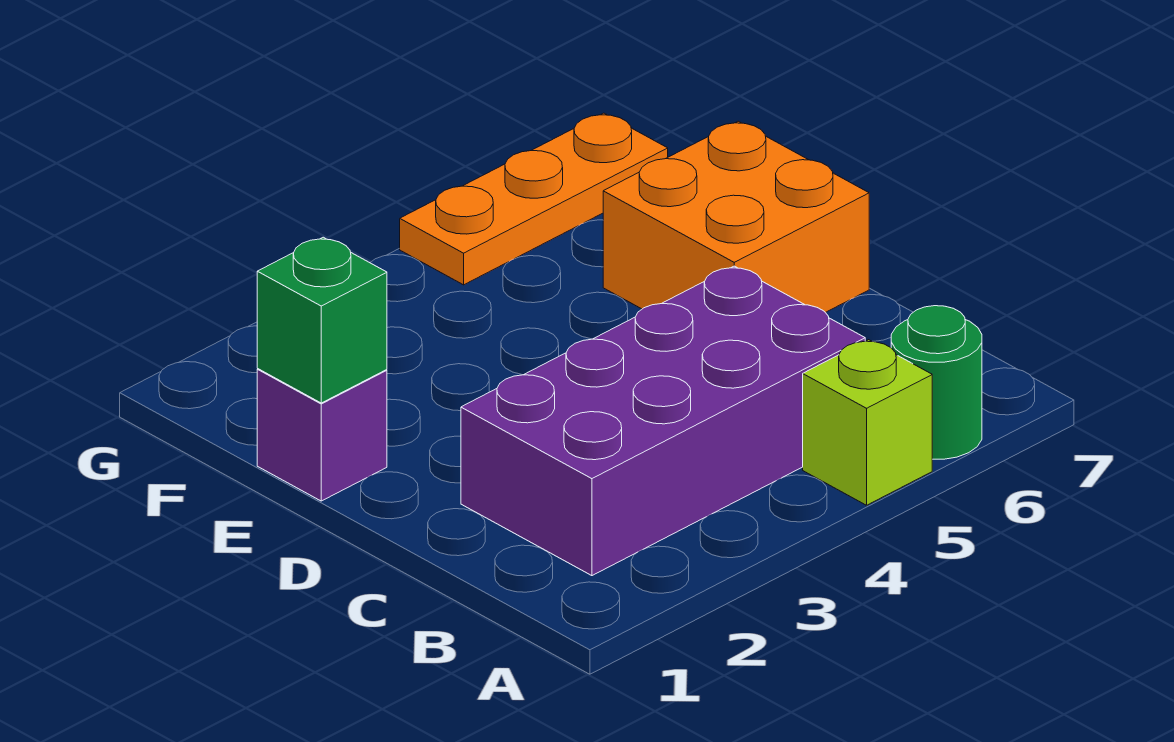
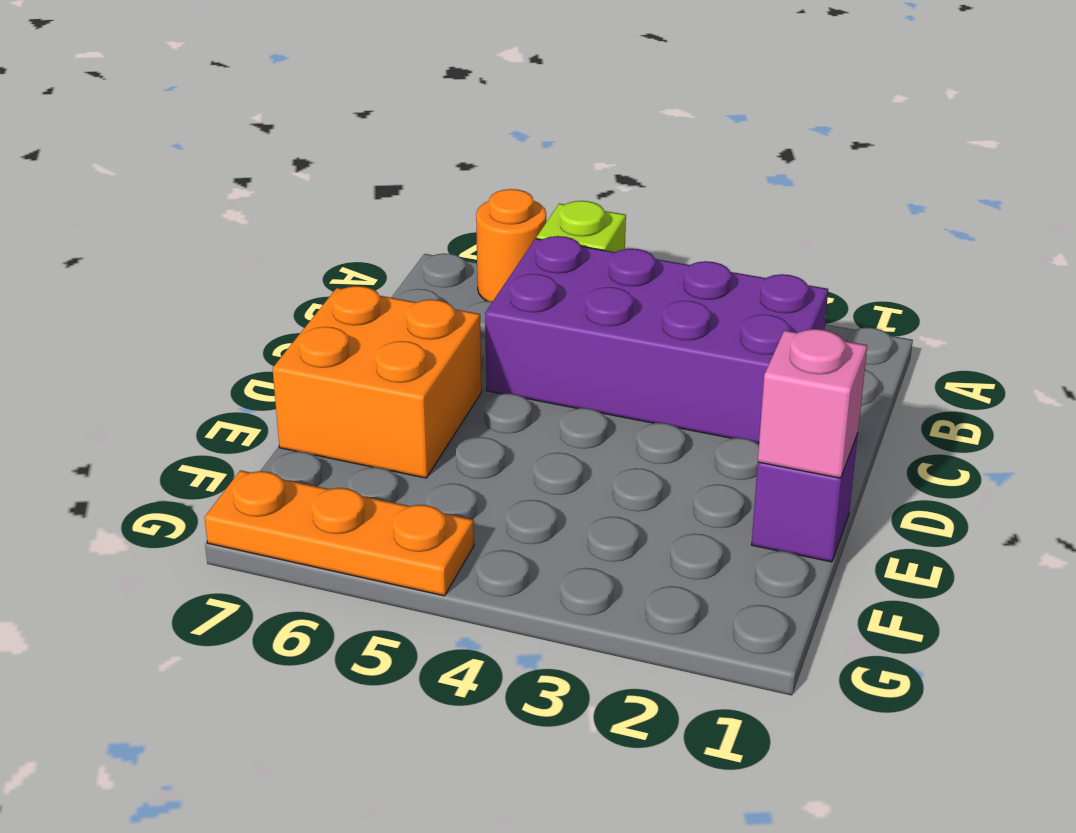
green round brick A6 level 1 -> orange round brick A6 level 1
green brick E1 level 2 -> pink brick E1 level 2

